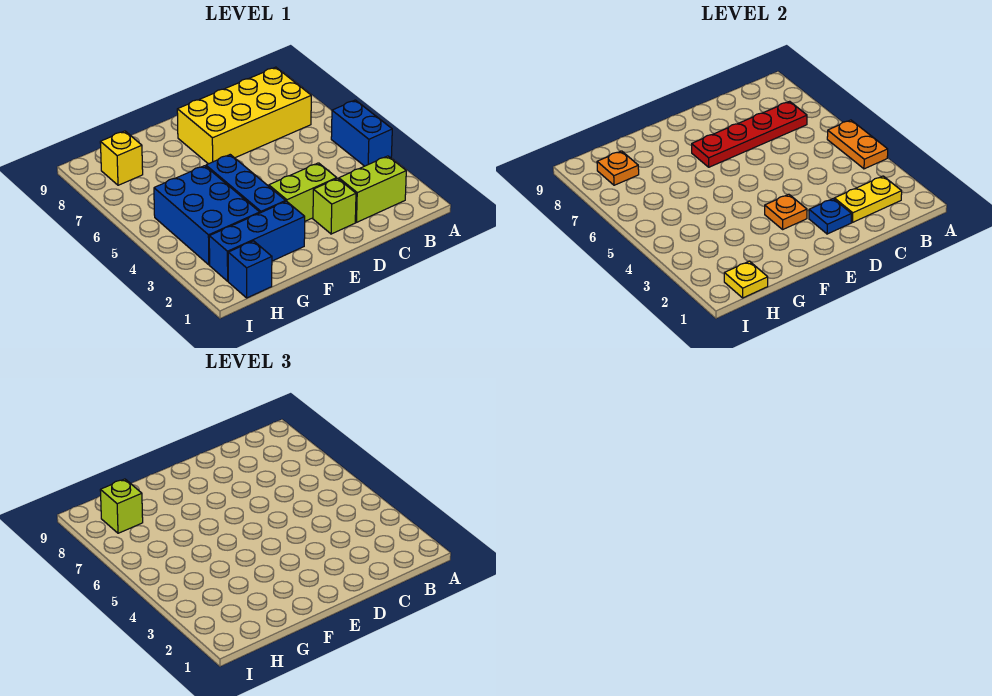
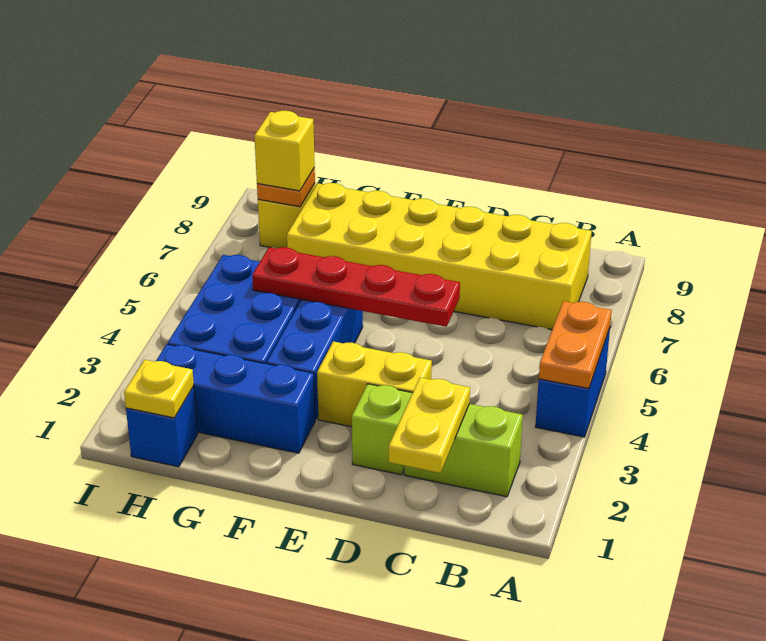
yellow plate B2:C2 level 2 -> yellow plate C1:C2 level 2
yellow brick B7:E8 level 1 -> yellow brick B7:G8 level 1
red plate B7:E7 level 2 -> red plate D5:G5 level 2
blue plate D2 level 2 -> none
lime brick D3:E3 level 1 -> yellow brick D3:E3 level 1
orange plate E3 level 2 -> none
lime brick H8 level 3 -> yellow brick H8 level 3

